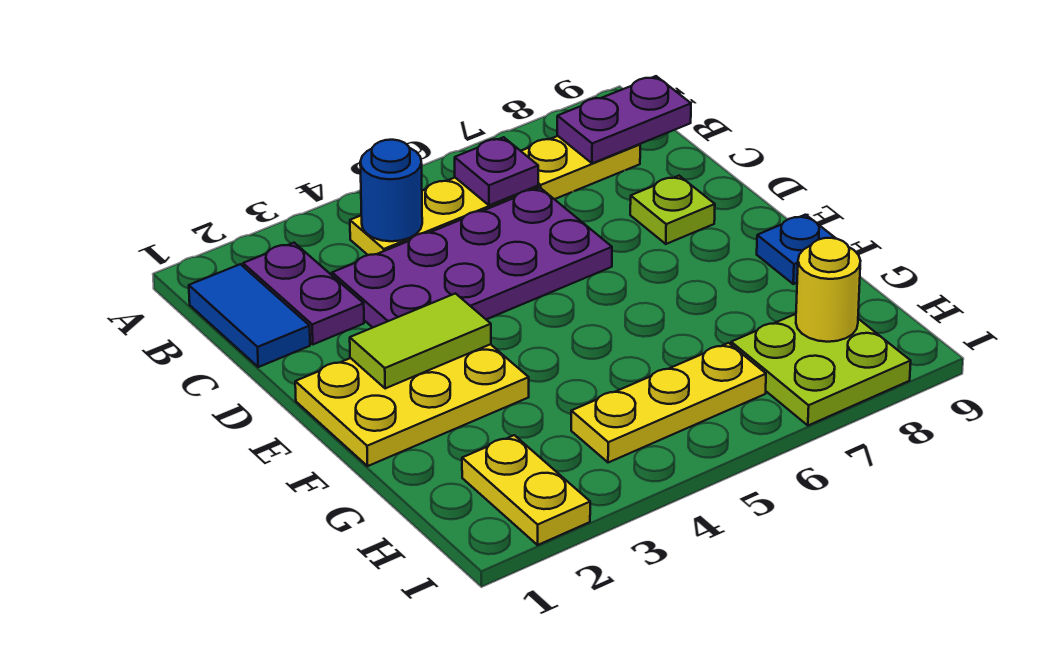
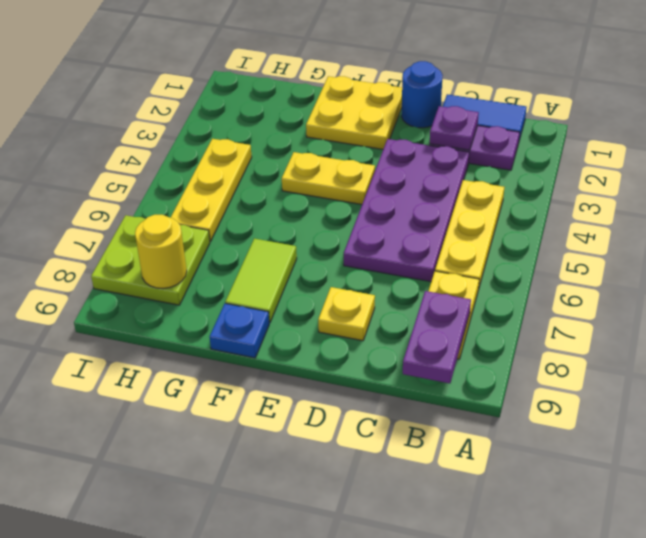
blue round brick B4 level 2 -> blue round brick D1 level 1
purple plate B6 level 2 -> purple plate C2 level 2
lime plate D8 level 1 -> yellow plate D8 level 1
yellow plate E1:F3 level 1 -> yellow plate E1:F2 level 1
lime tile E2:E3 level 2 -> lime tile F7:F8 level 1
yellow plate H2:I2 level 1 -> yellow plate E4:F4 level 1

